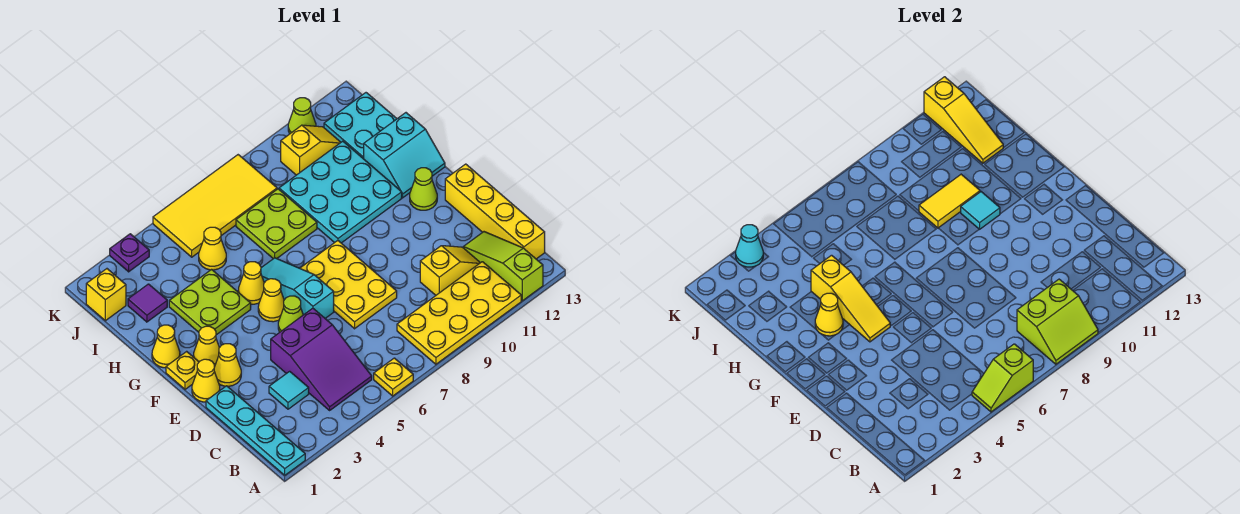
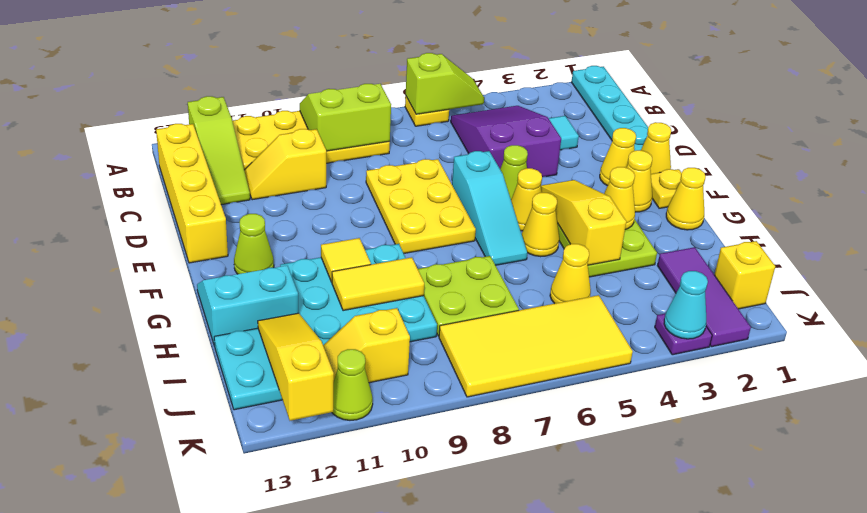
cyan tile G10 level 2 -> yellow tile G10 level 2
purple tile I2 level 1 -> purple tile I2:K2 level 1

